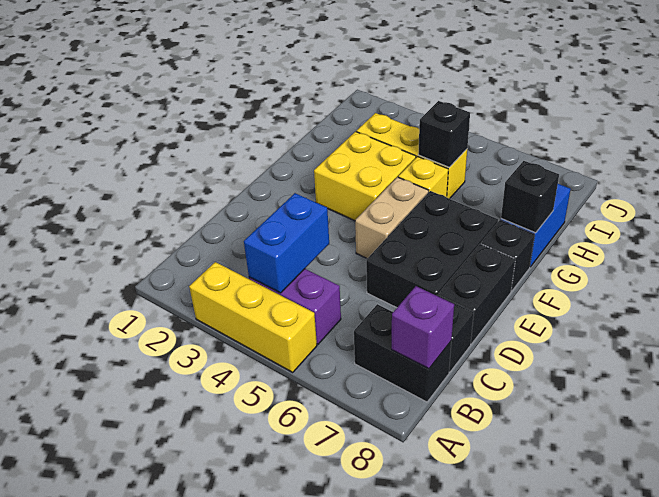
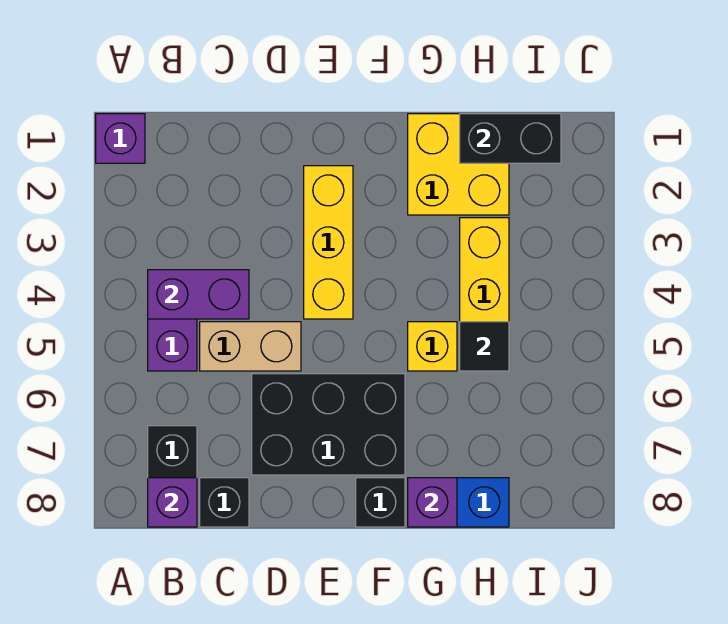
none -> purple brick A1 level 1
yellow brick A3:A5 level 1 -> yellow brick E2:E4 level 1
blue brick B4:C4 level 2 -> purple brick B4:C4 level 2
black brick D8:E8 level 1 -> black brick H1:I1 level 2
tan brick E5:F5 level 1 -> tan brick C5:D5 level 1
yellow brick F3:G4 level 1 -> yellow brick G1:H2 level 1
black brick G8 level 2 -> purple brick G8 level 2
black brick H5 level 2 -> black tile H5 level 2

